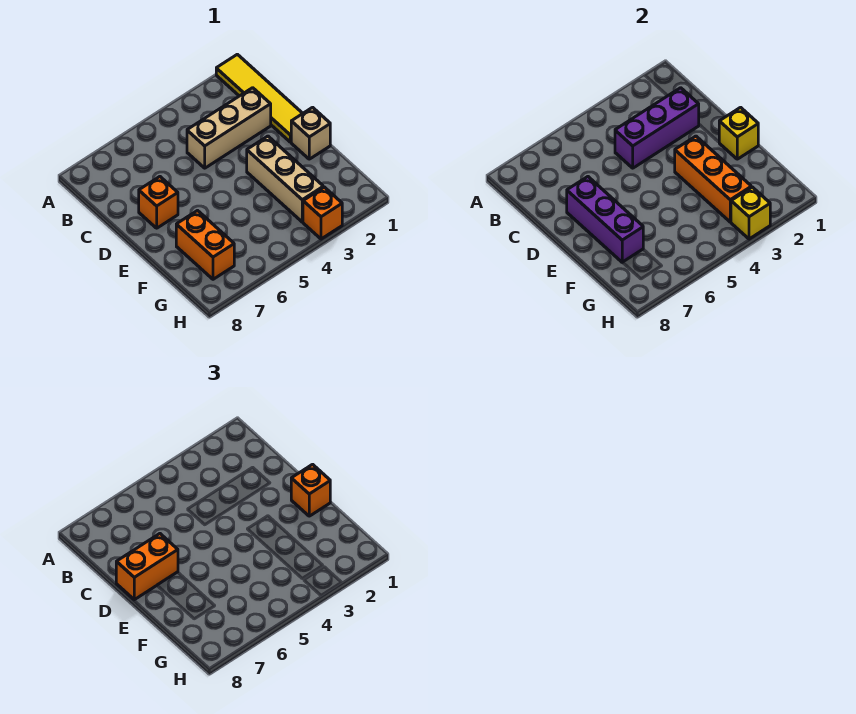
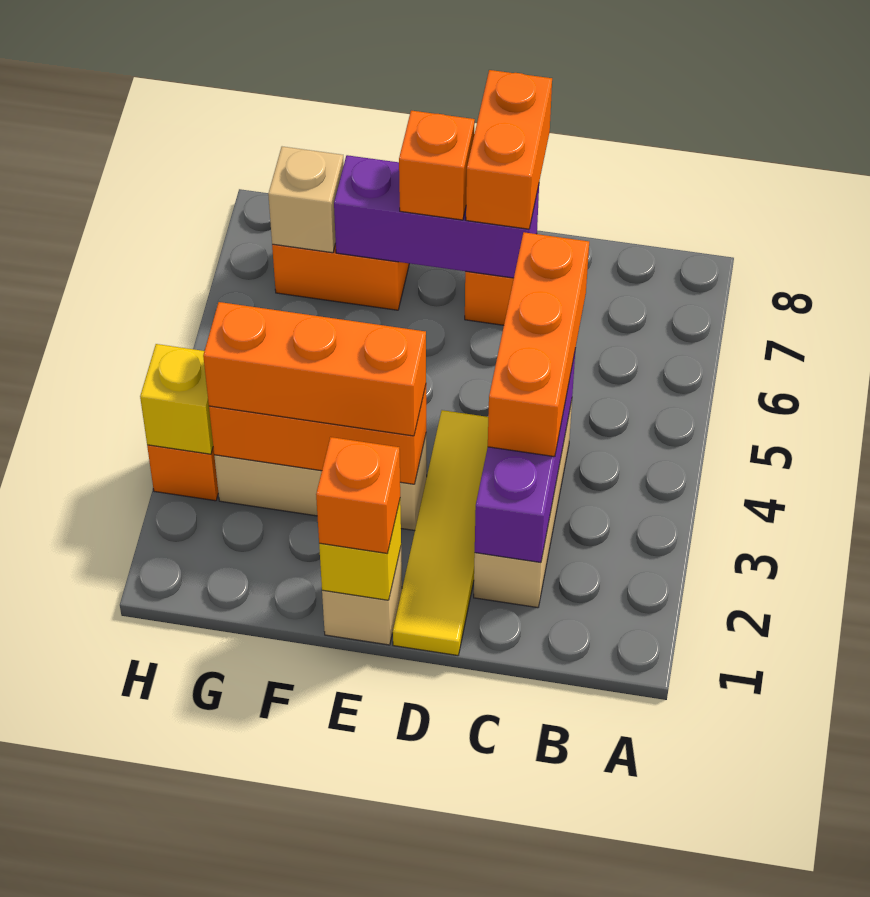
yellow tile A1:D1 level 1 -> yellow tile D1:D4 level 1
none -> orange brick C3:C5 level 3
none -> orange brick E3:G3 level 3
none -> orange brick E7 level 3
none -> tan brick G7 level 2

